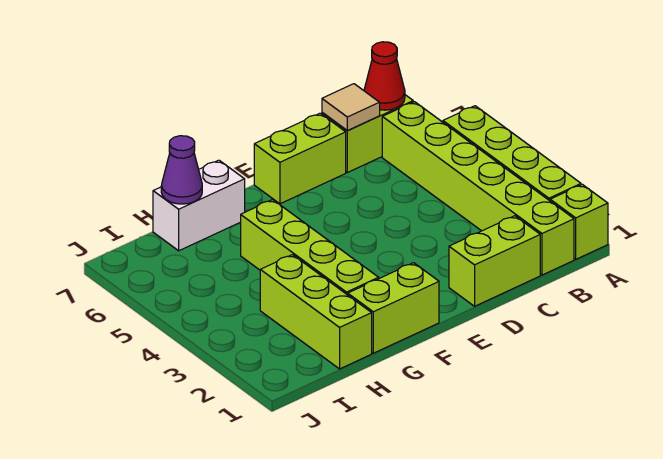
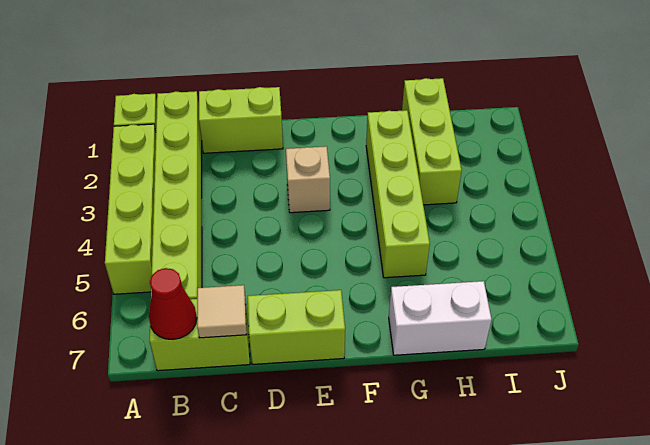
none -> tan brick E3 level 1
lime brick F1:G1 level 1 -> none
purple cone H7 level 2 -> none

